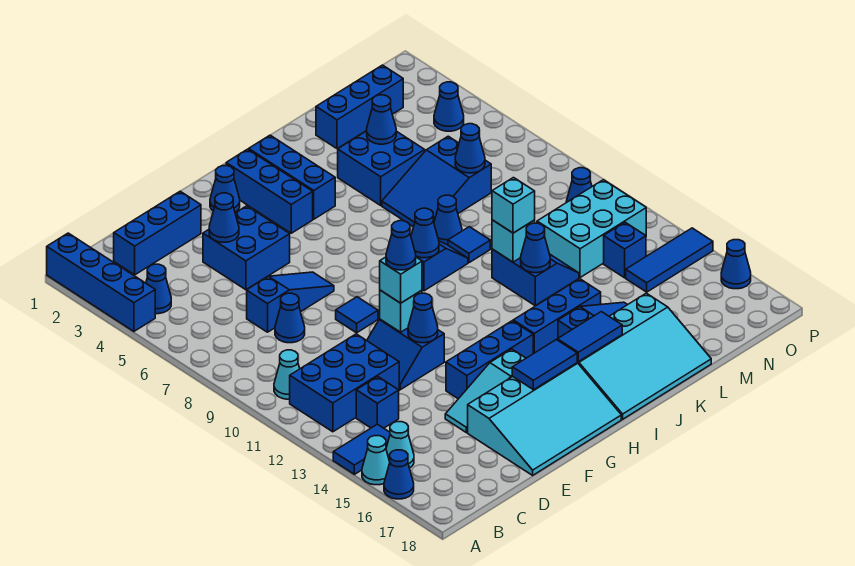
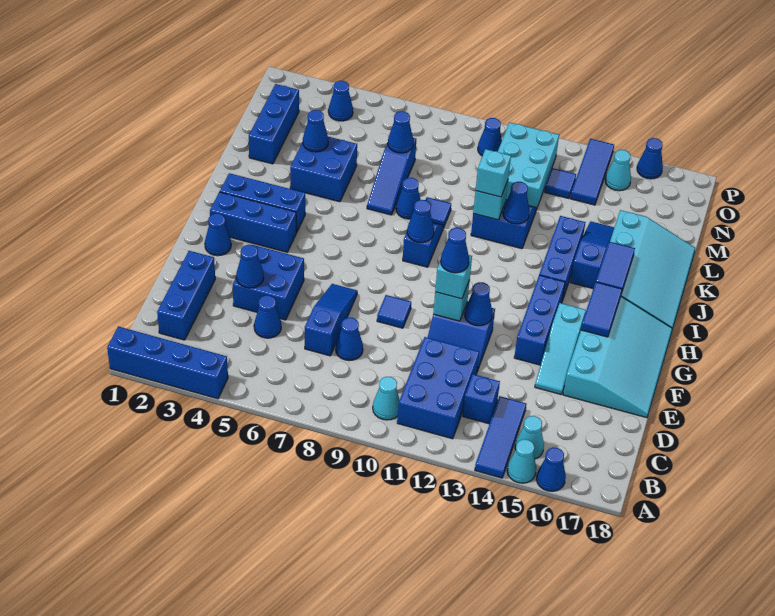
blue tile A14:B14 level 1 -> blue tile A14:C14 level 1
blue cone B4 level 1 -> blue cone D5 level 1
blue slope K6:M7 level 1 top M -> blue slope K7:M7 level 1 top M
blue brick N13 level 1 -> blue tile N13 level 1
none -> cyan cone O15 level 1

